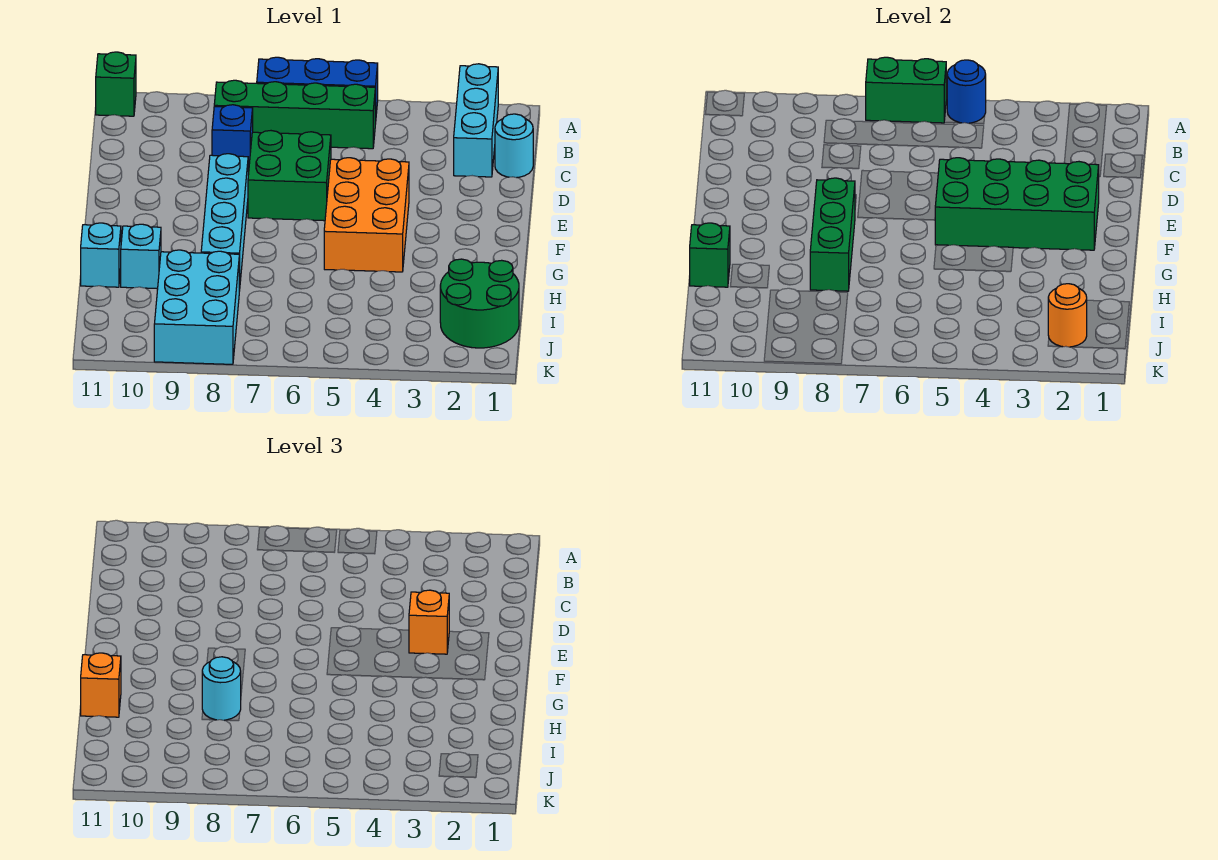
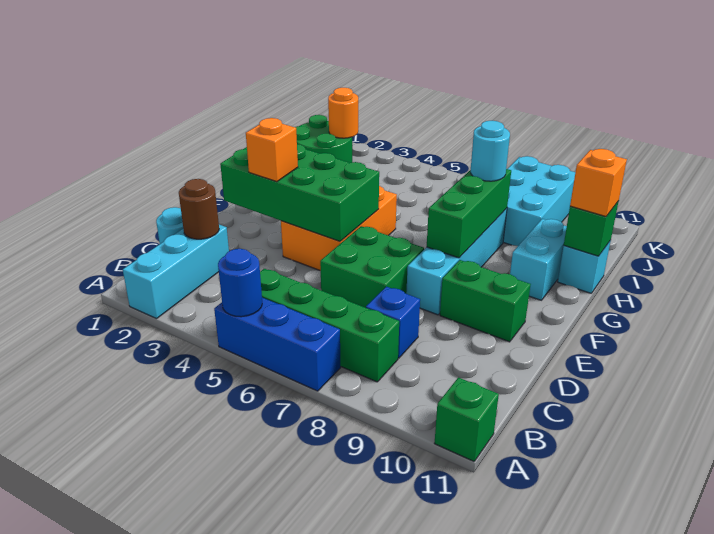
green brick A6:A7 level 2 -> green brick E9:E10 level 1
none -> brown round brick C2 level 2
cyan brick H10 level 1 -> cyan brick G10:H10 level 1

